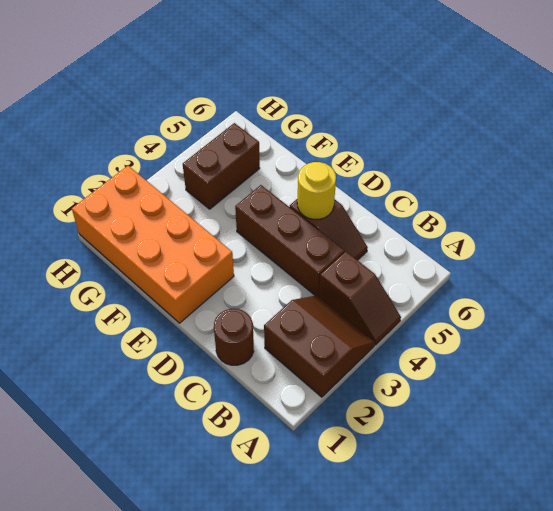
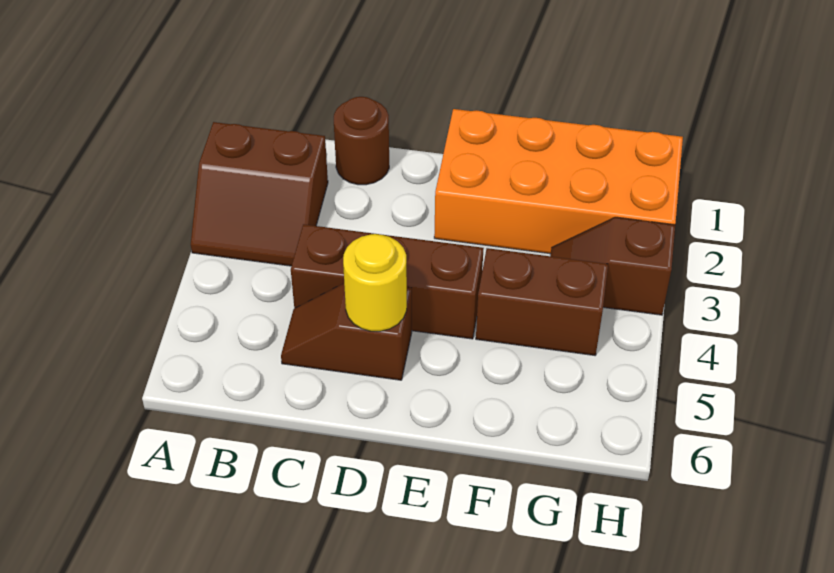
brown slope A4:B4 level 1 top B -> brown slope G3:H3 level 1 top H
brown brick G4:G5 level 1 -> brown brick F4:G4 level 1

